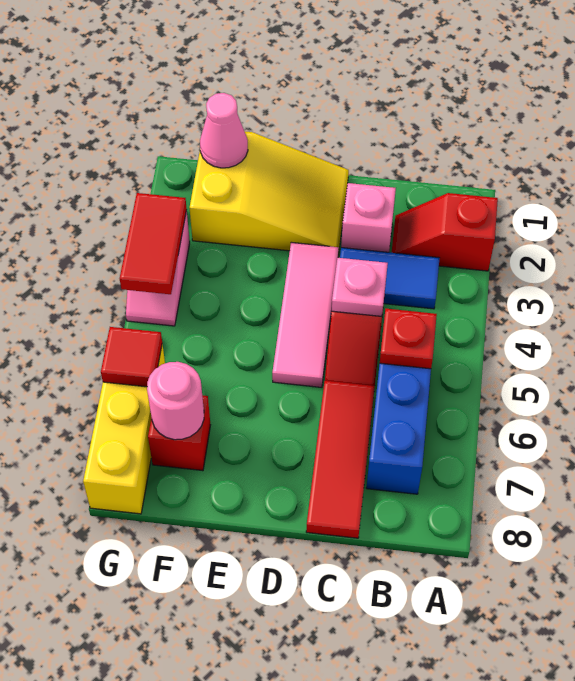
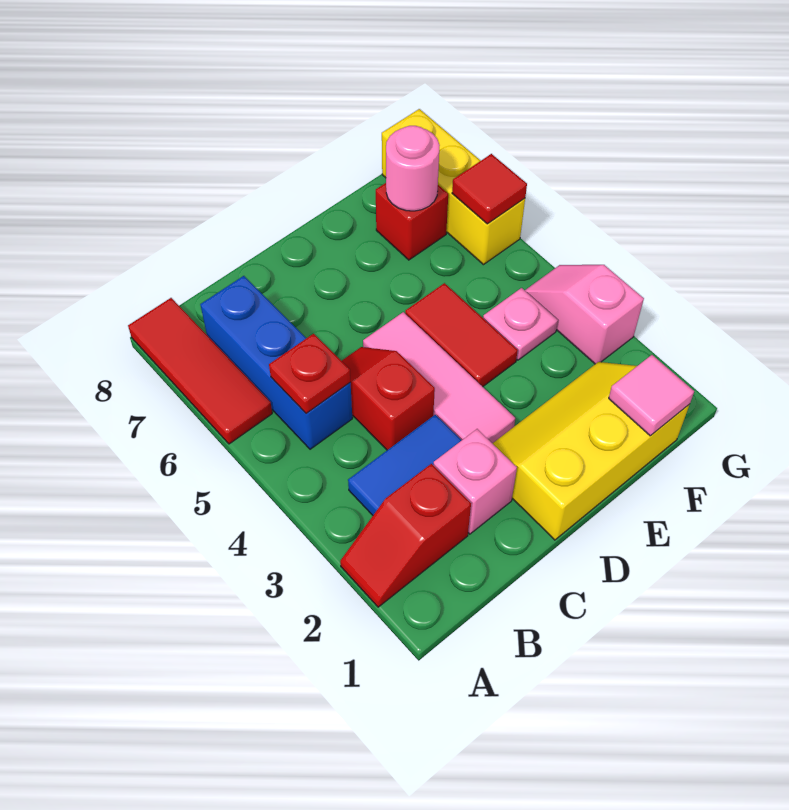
red slope A2:B2 level 1 top A -> red slope A2:B2 level 1 top B
pink plate C4 level 2 -> pink plate F4 level 1
red tile C6:C8 level 1 -> red tile A6:A8 level 1
yellow slope D1:F2 level 1 top F -> yellow slope D1:F2 level 1 top 1
pink cone F1 level 2 -> pink tile F1 level 2
red tile G3:G4 level 2 -> red tile E4:E5 level 1

